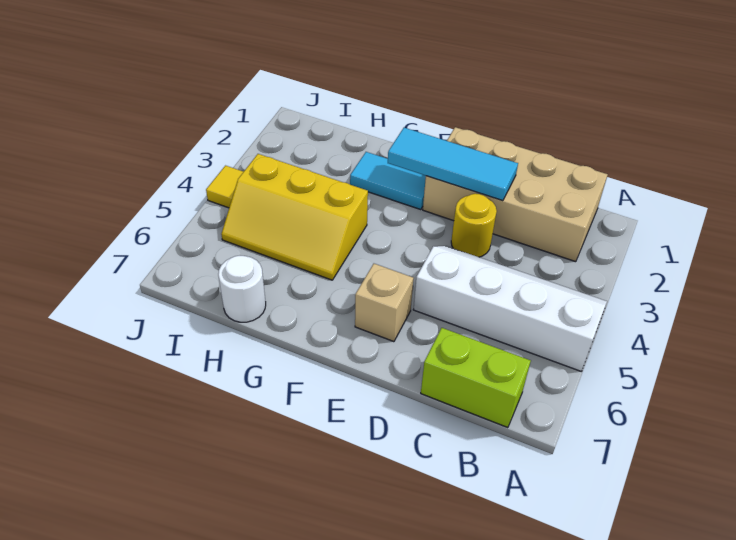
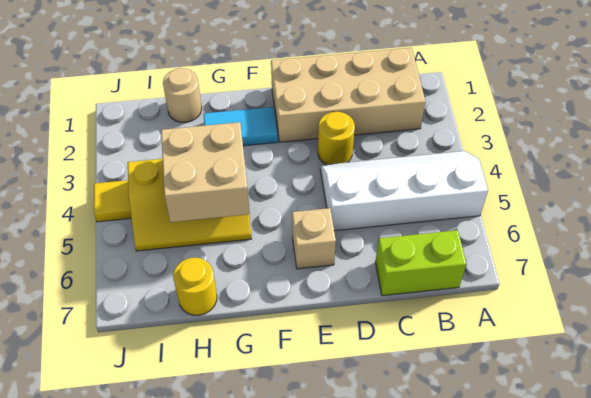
cyan tile D2:F2 level 2 -> none
none -> tan brick G4:H5 level 2
none -> tan round brick H1 level 1
white round brick H7 level 1 -> yellow round brick H7 level 1

